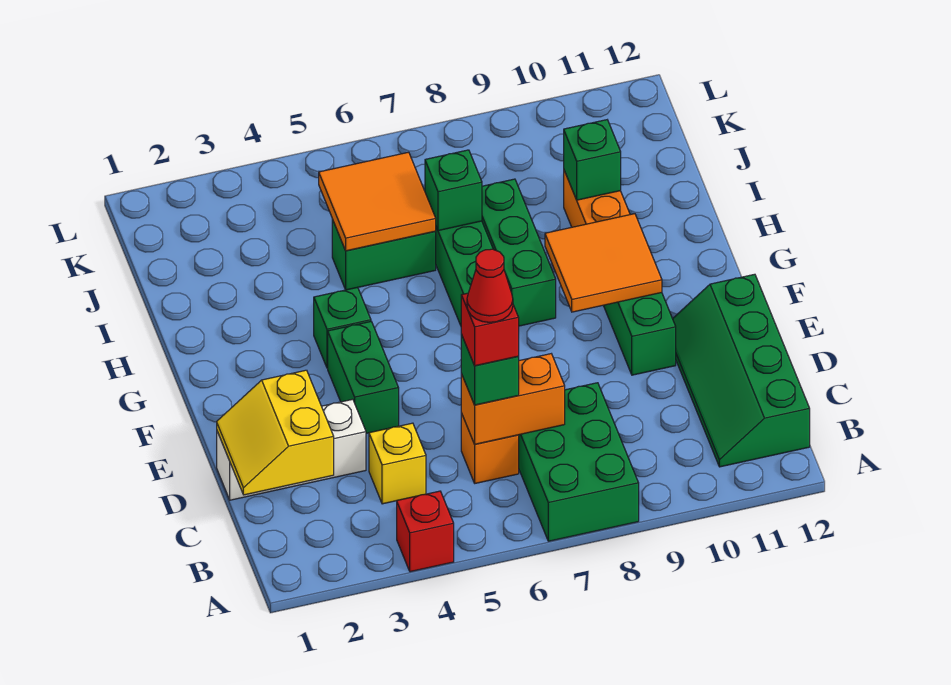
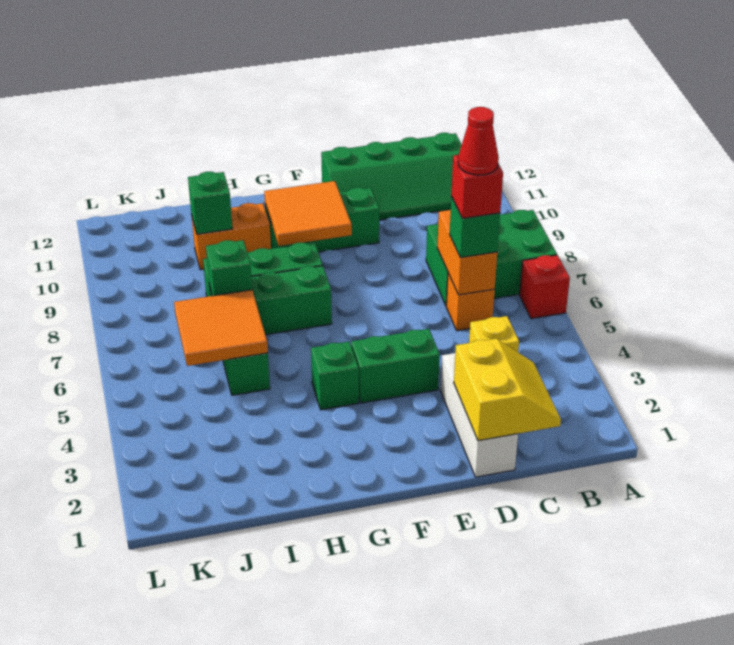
red brick A4 level 1 -> red brick A6 level 1
yellow slope C1:D2 level 2 top 2 -> yellow slope C1:D2 level 2 top D

